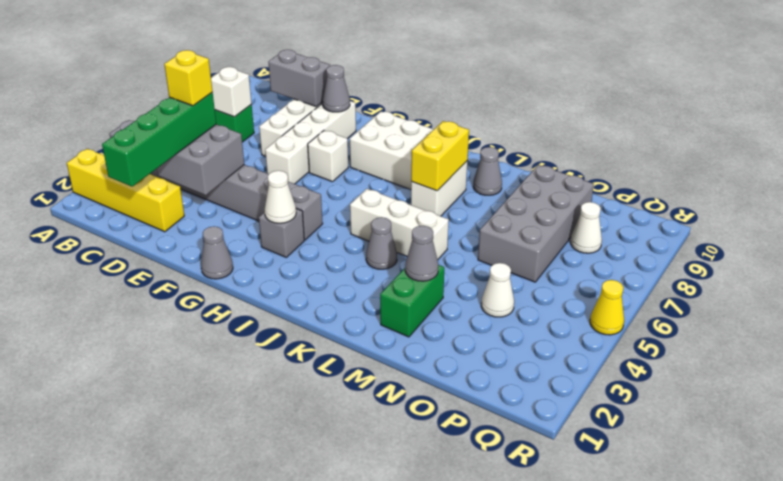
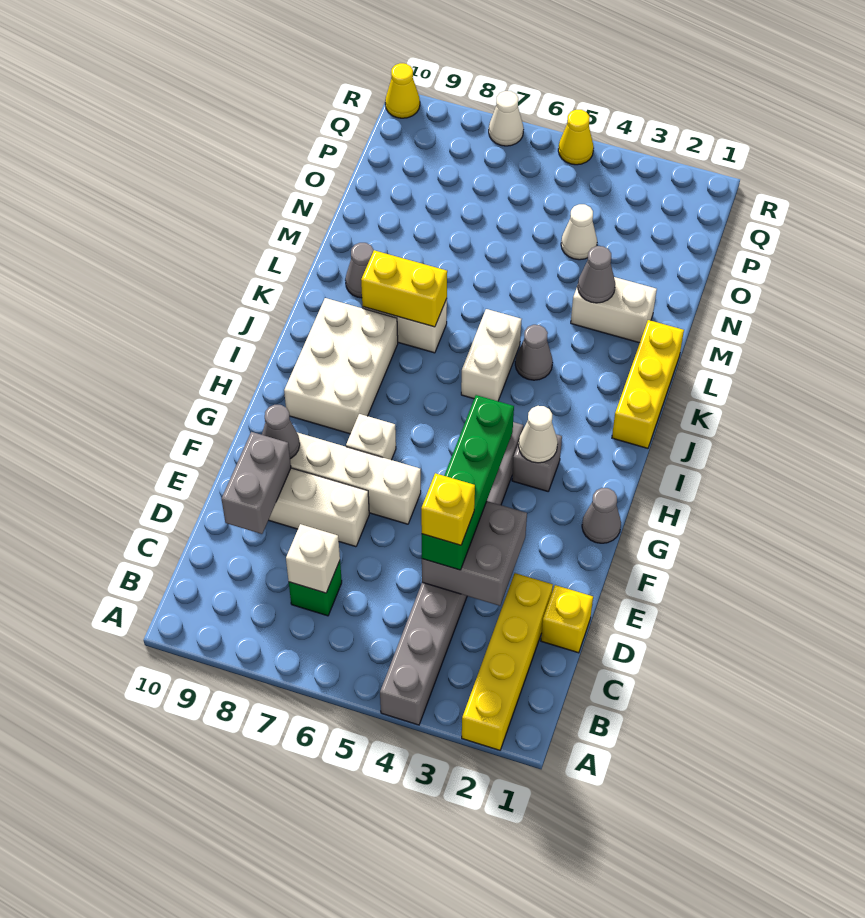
none -> yellow brick D1 level 1
green brick D1:D4 level 3 -> green brick D4:G4 level 3
none -> yellow brick J1:L1 level 1
white brick J5:L5 level 1 -> white brick J5:K5 level 1
green brick M2:M3 level 1 -> white brick M2:M3 level 1
grey brick N6:O9 level 1 -> none
white cone P8 level 1 -> white cone R7 level 1
none -> yellow cone R10 level 1

